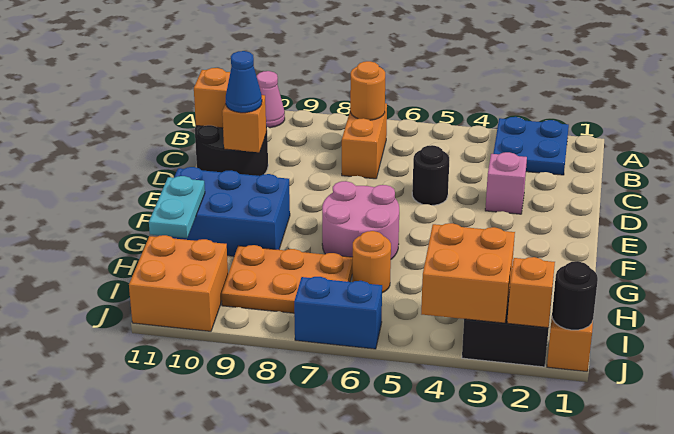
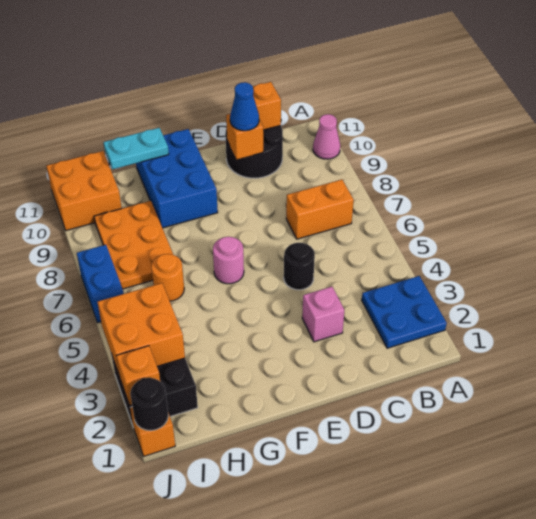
orange round brick B7 level 2 -> none
pink round brick F6:G7 level 1 -> pink round brick F6 level 1

